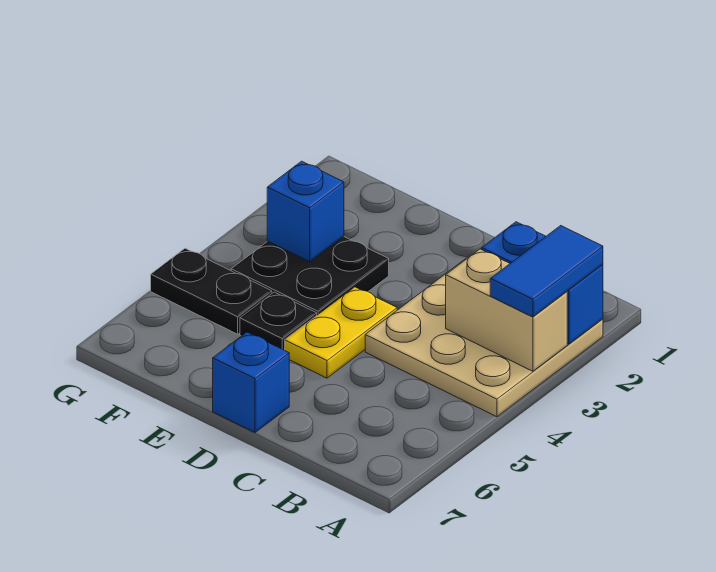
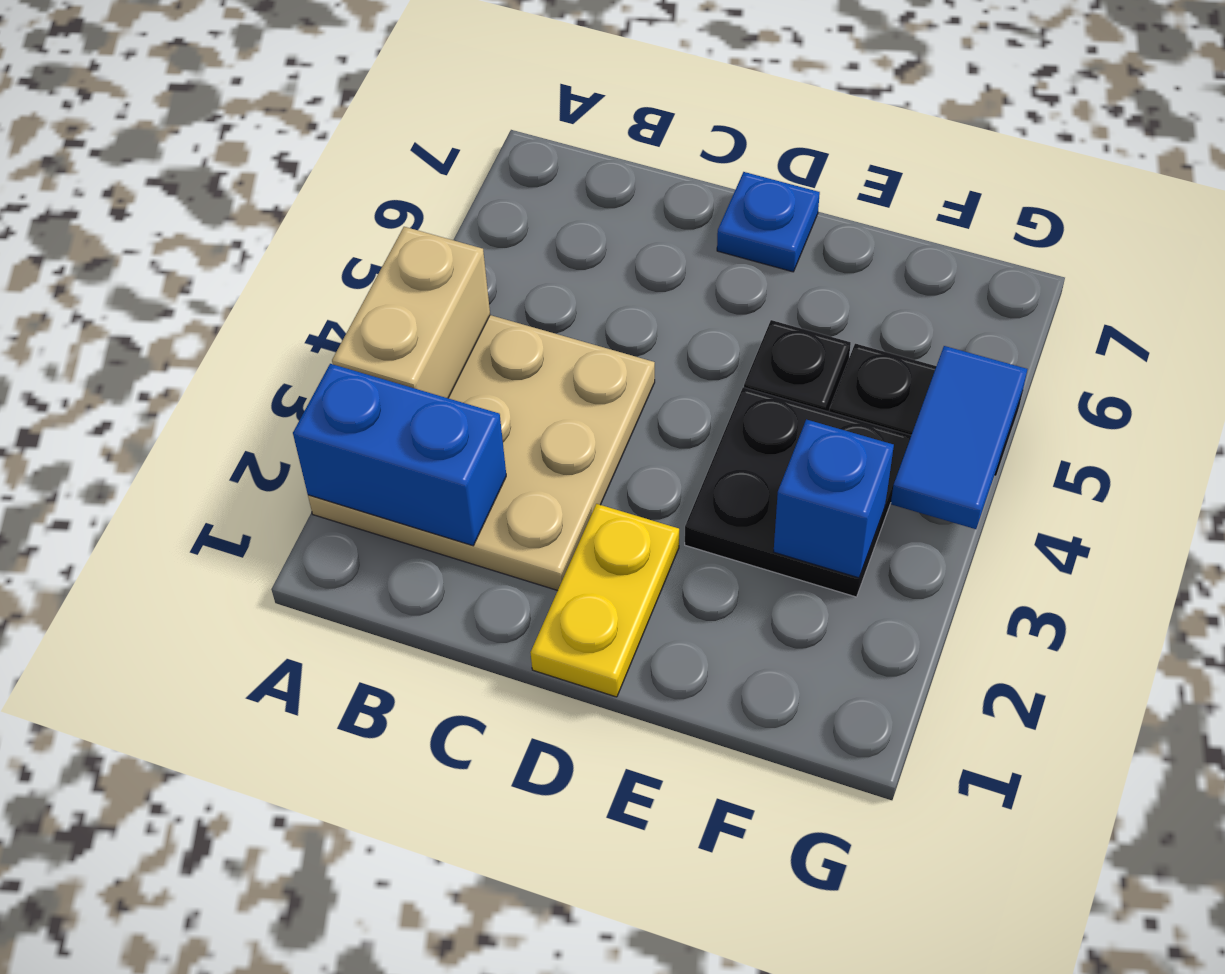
blue tile A2:A3 level 3 -> blue tile G4:G5 level 2
tan brick A3:B3 level 2 -> tan brick A3:A4 level 2
yellow plate D4:D5 level 1 -> yellow plate D1:D2 level 1
blue brick D7 level 1 -> blue plate D7 level 1

